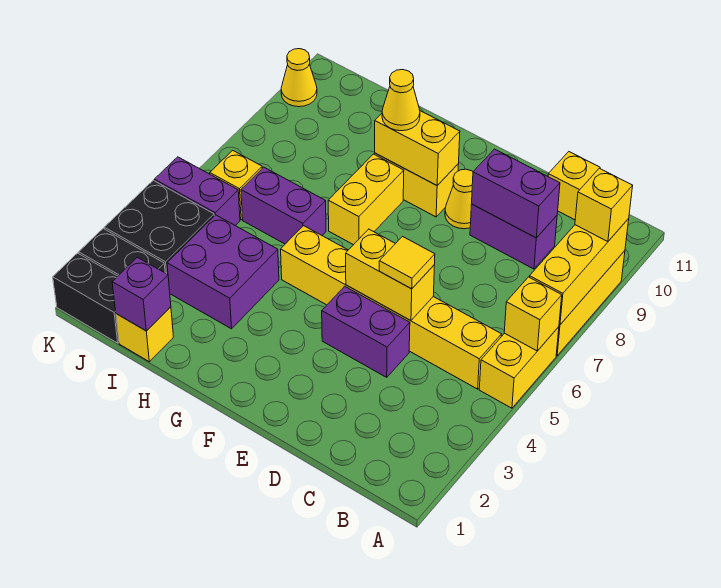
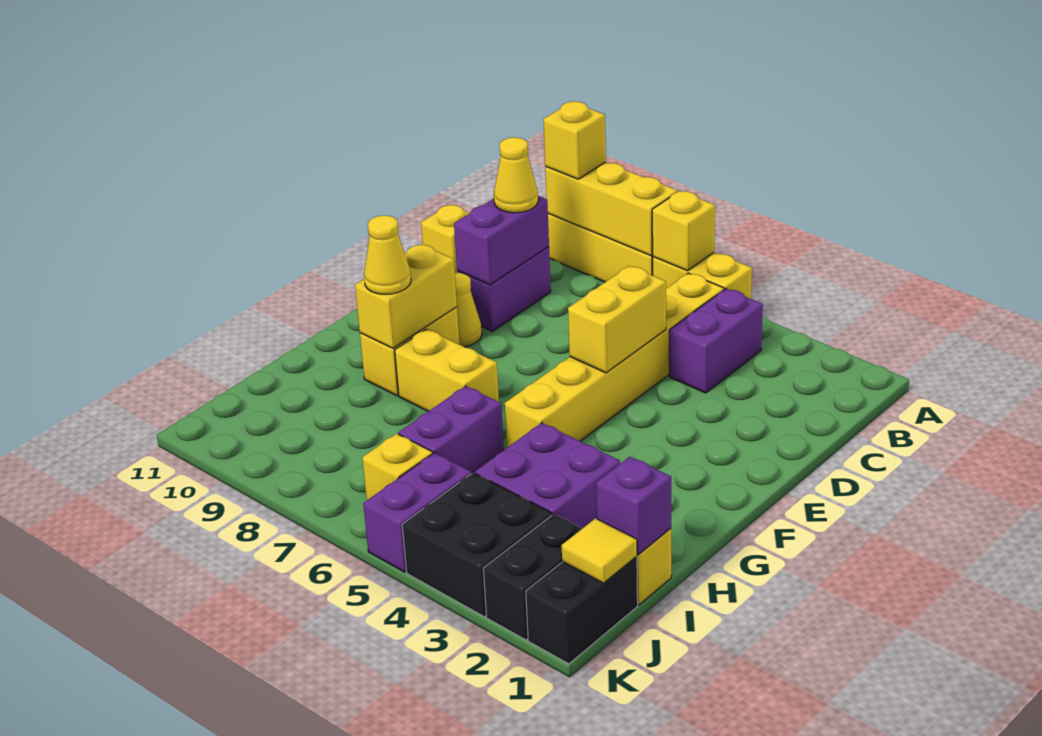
purple brick D4:E4 level 1 -> purple brick B4:C4 level 1
yellow tile D5 level 3 -> yellow tile J1 level 2
yellow cone K10 level 1 -> yellow cone C9 level 3

